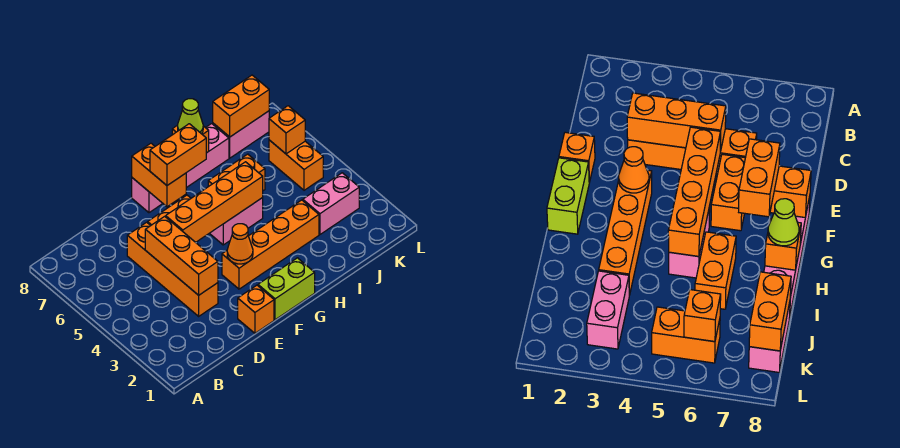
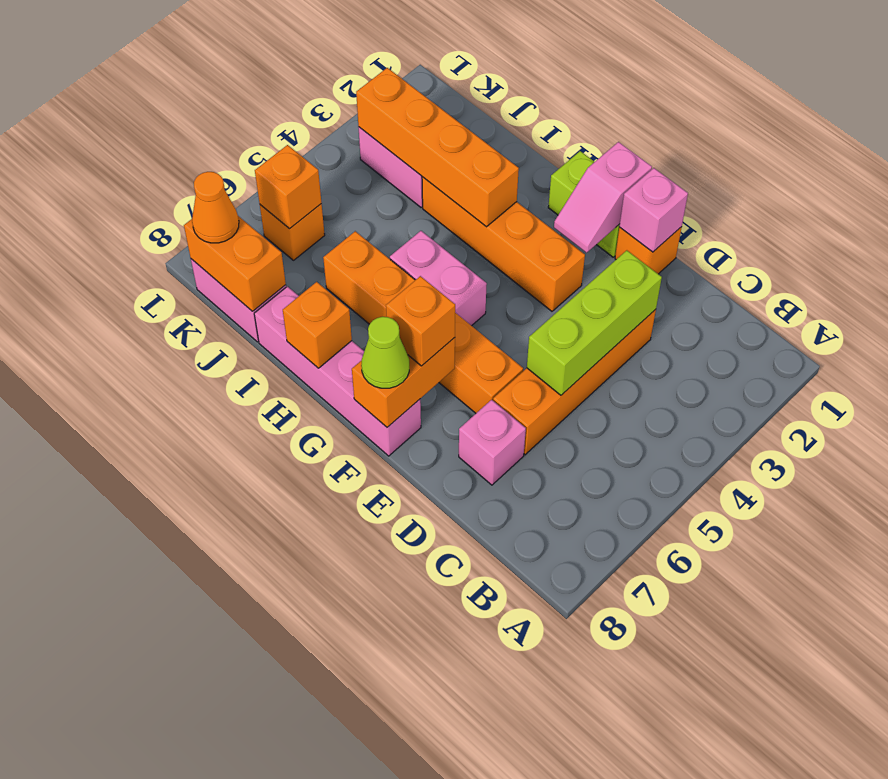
orange brick D3:D5 level 2 -> lime brick D3:D5 level 2
none -> pink brick D7 level 1
none -> pink brick E1 level 2
orange brick E5:H5 level 2 -> orange brick H3:K3 level 2
none -> pink slope F1:F2 level 2 top 1
orange cone F3 level 2 -> orange cone K8 level 3
orange brick F7:G7 level 3 -> orange brick F7 level 3
lime cone H8 level 3 -> lime cone F8 level 3
orange brick K5:K6 level 1 -> orange brick K6 level 1

